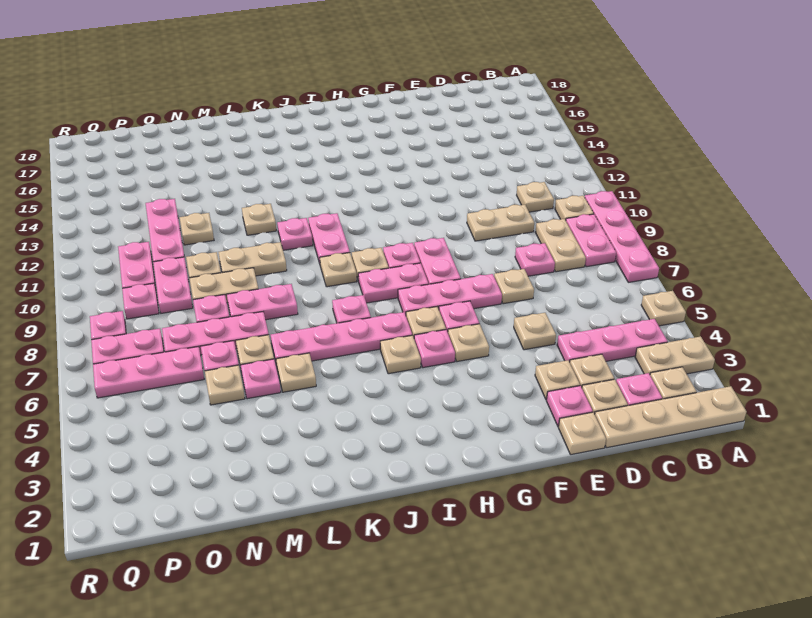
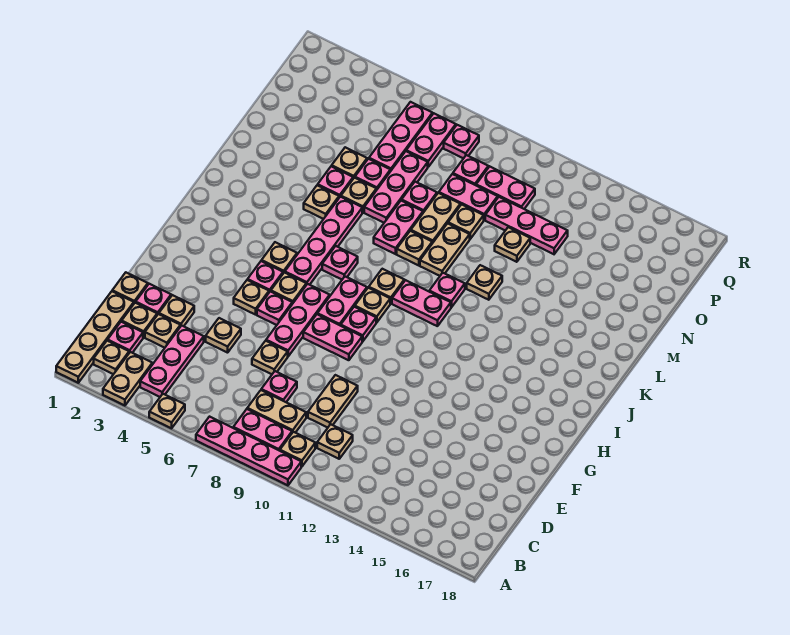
none -> tan plate L9 level 1

